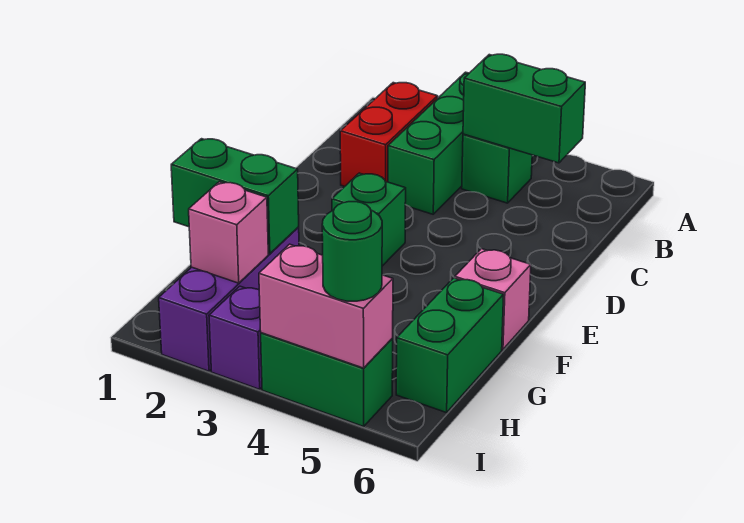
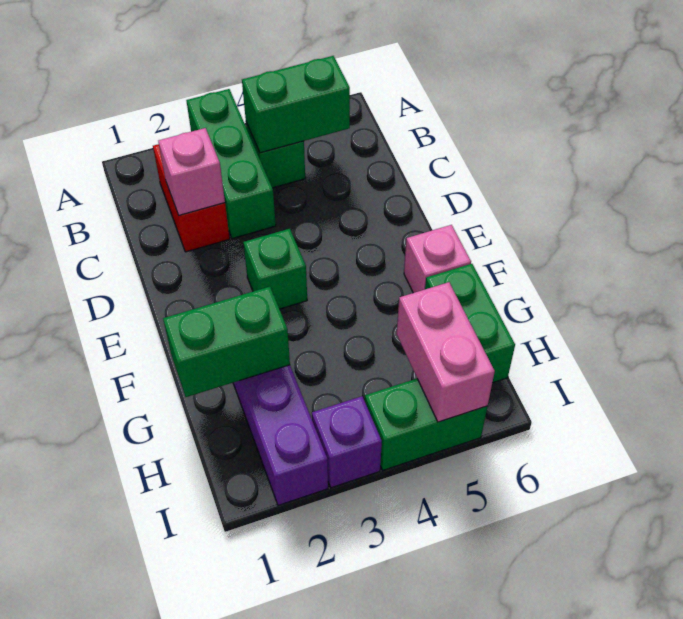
pink brick H2 level 2 -> pink brick C2 level 2
pink brick I4:I5 level 2 -> pink brick H5:I5 level 2
green round brick I5 level 3 -> none

